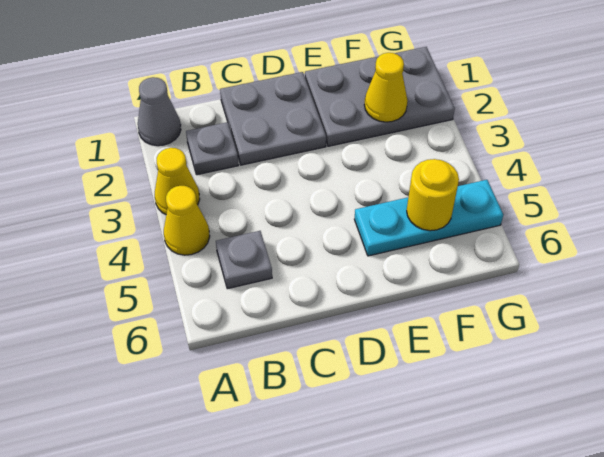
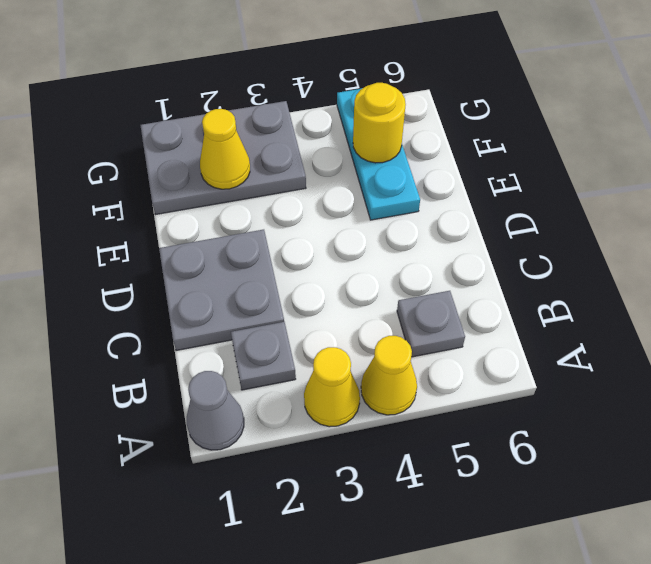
grey plate E1:G2 level 1 -> grey plate F1:G3 level 1

